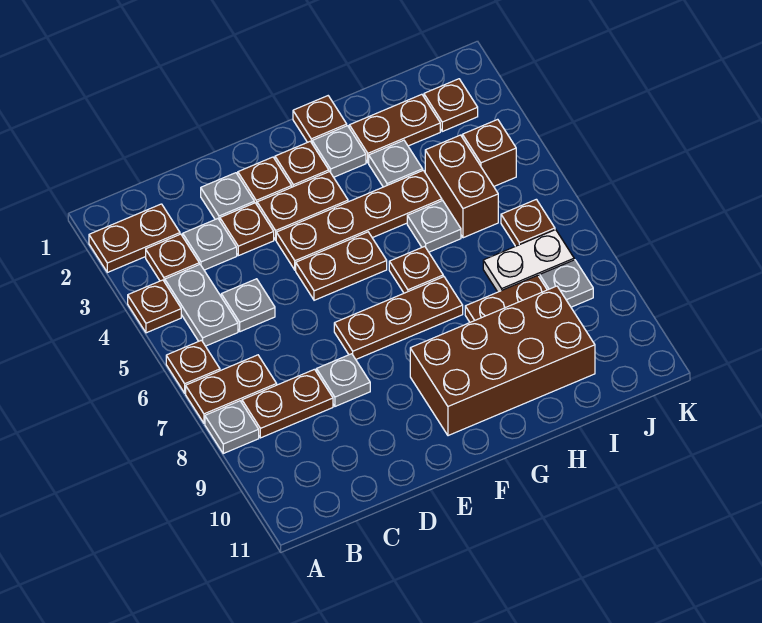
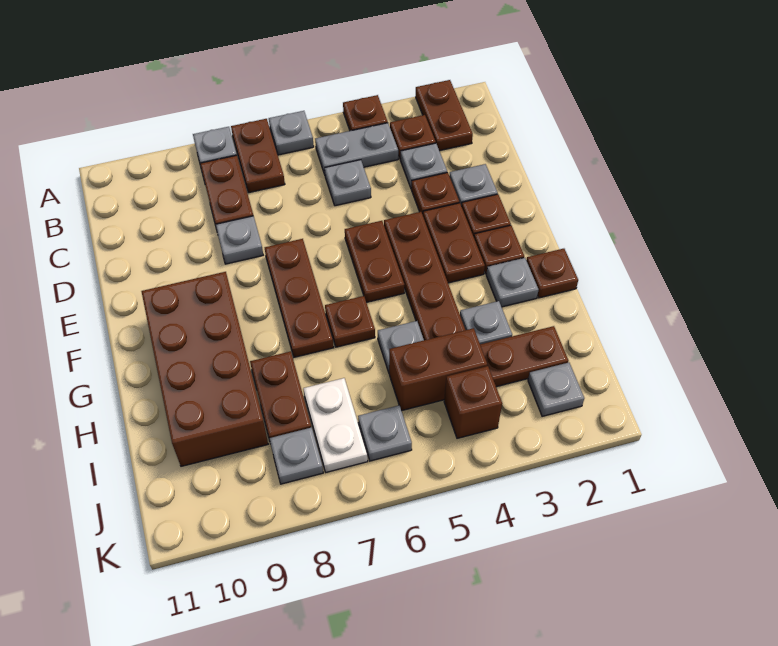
brown plate A6 level 1 -> grey plate A6 level 1
brown plate H2:I2 level 1 -> brown plate I2:I3 level 1
brown plate J2 level 1 -> grey plate J2 level 1
brown plate J6 level 1 -> grey plate J6 level 1

